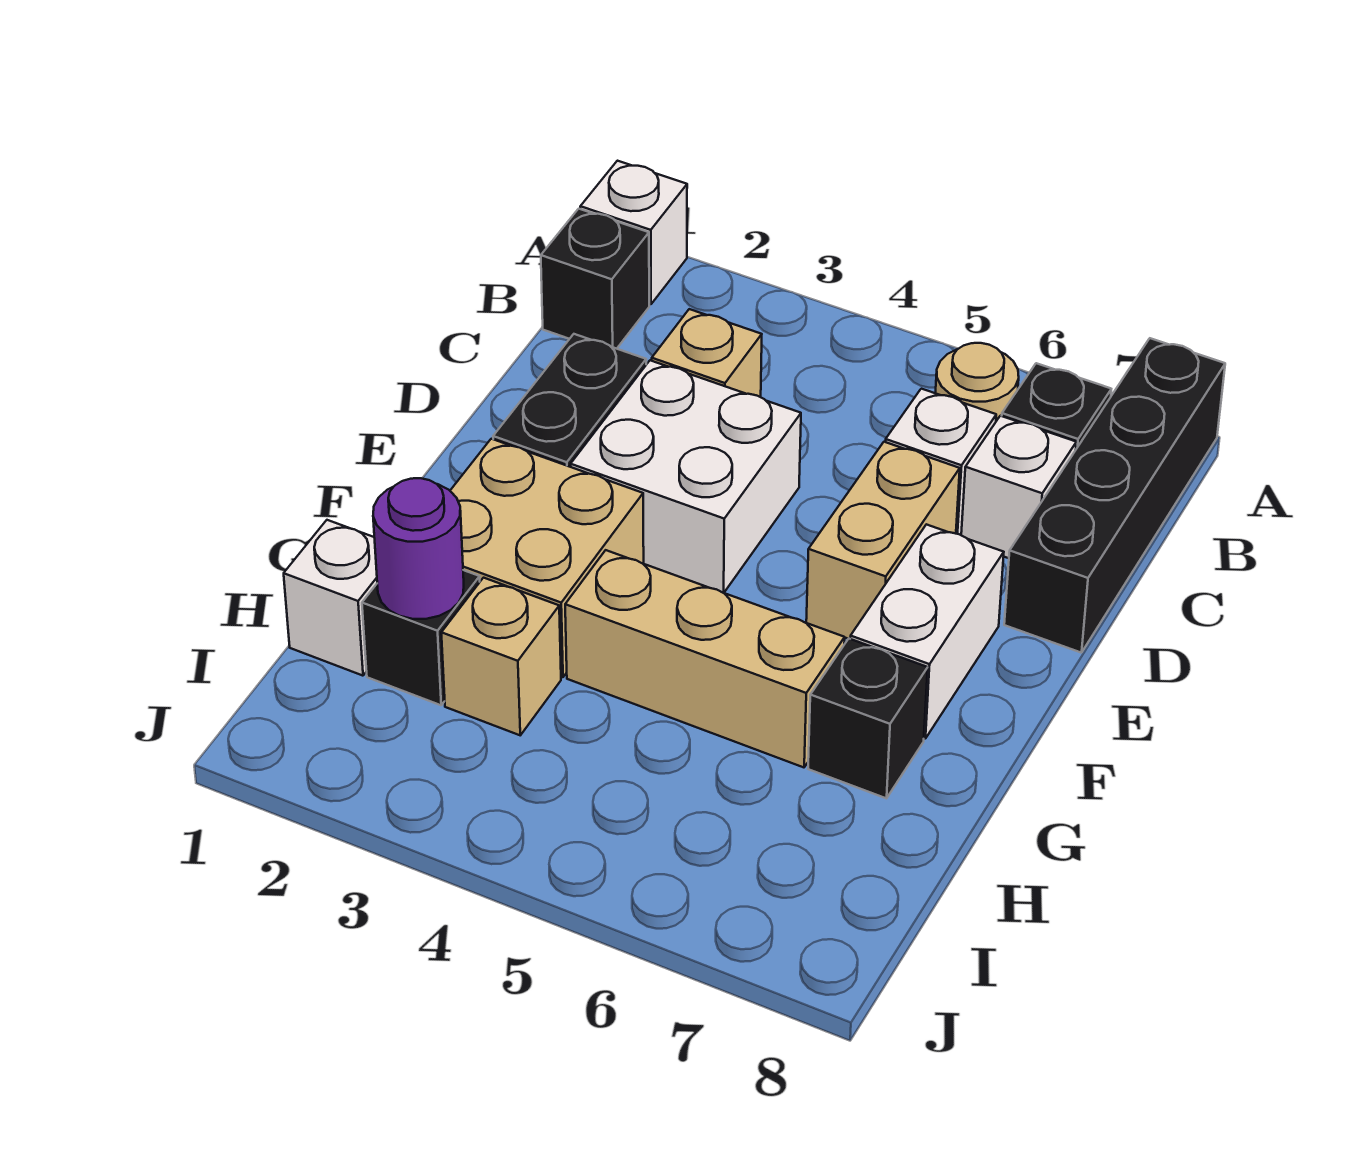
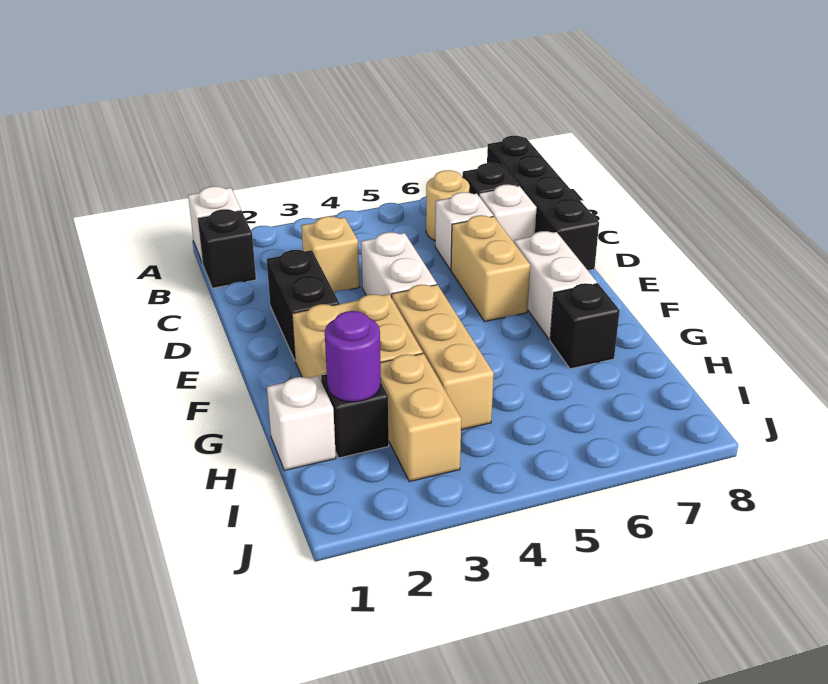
white brick D3:E4 level 1 -> white brick D4:E4 level 1
tan brick G4:G6 level 1 -> tan brick F4:H4 level 1
tan brick H3 level 1 -> tan brick H3:I3 level 1

